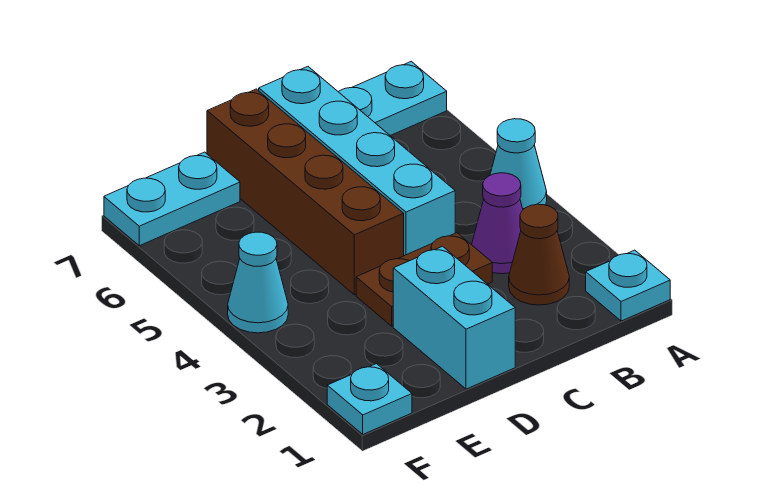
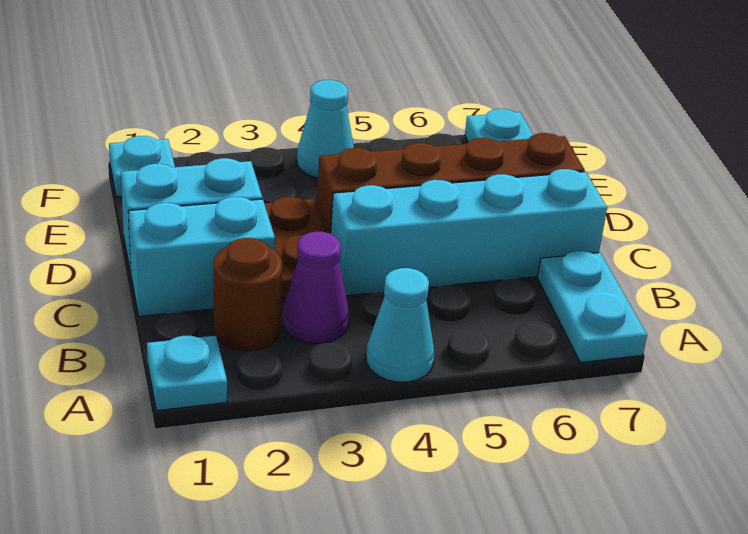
brown cone B2 level 1 -> brown round brick B2 level 1
none -> cyan brick C1:C2 level 1

